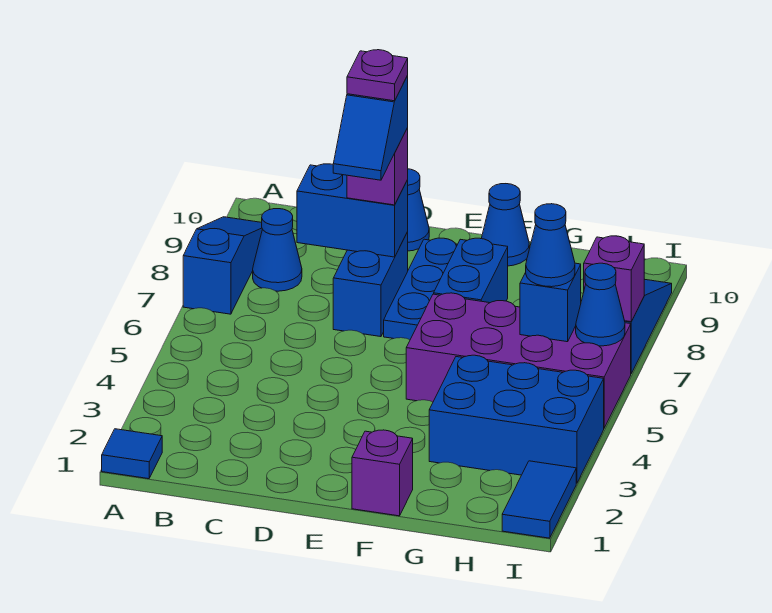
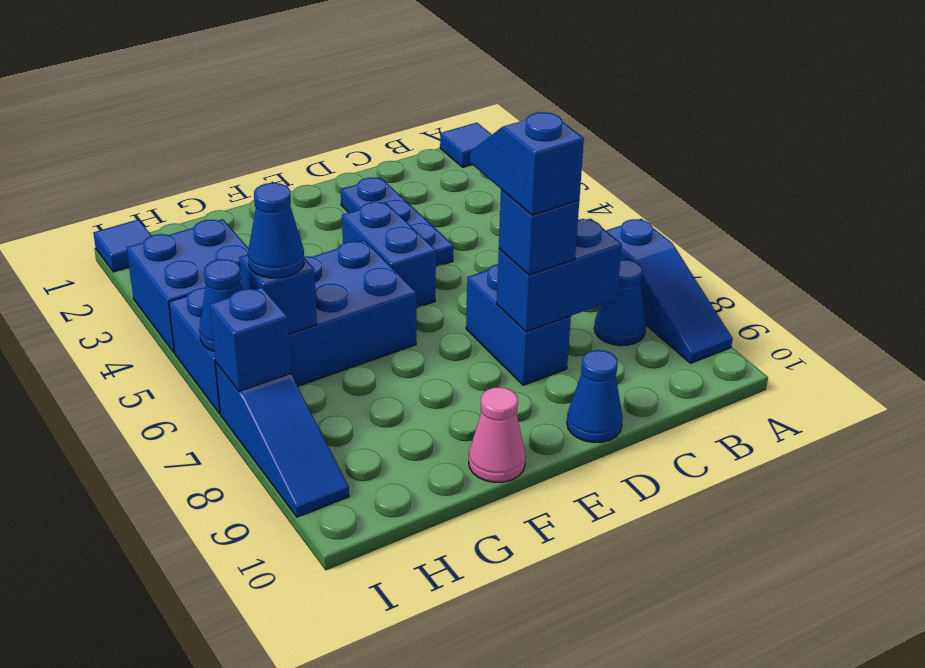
purple brick D8 level 3 -> blue brick D8 level 3
purple plate D8 level 5 -> none
blue plate E7:E9 level 1 -> blue plate D2:D4 level 1
purple brick F1 level 1 -> none
purple brick F5:I6 level 1 -> blue brick F5:I6 level 1
blue brick F7:F8 level 1 -> blue brick E4:E5 level 1
blue cone F10 level 1 -> pink cone F10 level 1
blue brick G3:I4 level 1 -> blue brick H3:I4 level 1
blue tile I1:I2 level 1 -> blue tile I1 level 1
purple brick I7 level 2 -> blue brick I7 level 2

